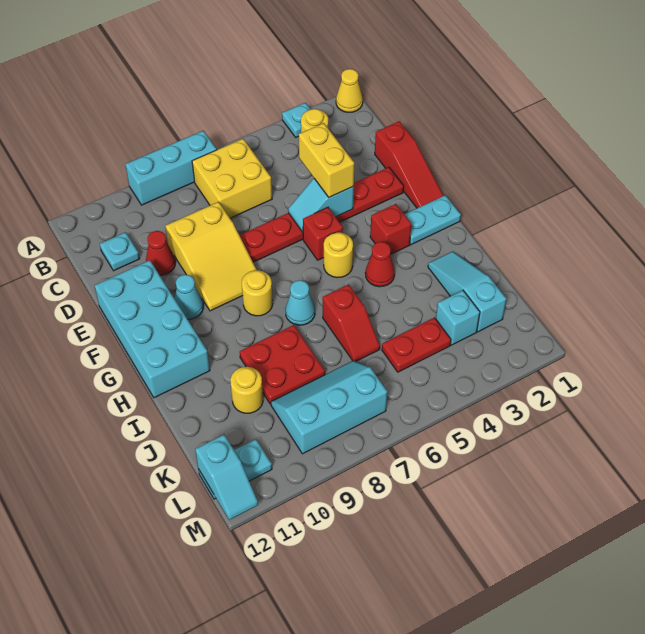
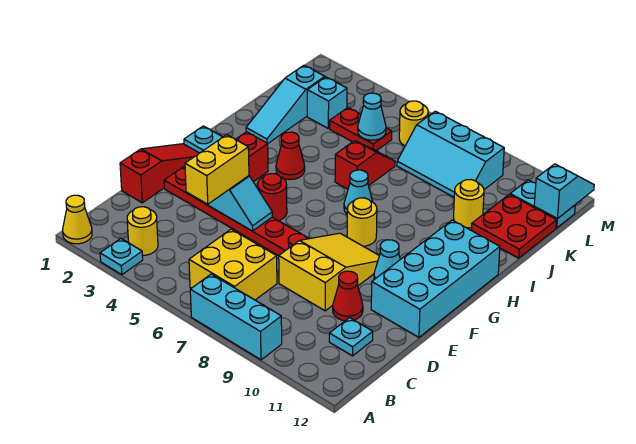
red brick F5 level 1 -> red round brick F5 level 1
yellow round brick G5 level 1 -> yellow round brick L6 level 1
red plate I8:J9 level 1 -> red plate J11:K12 level 1
none -> cyan cone K5 level 2

